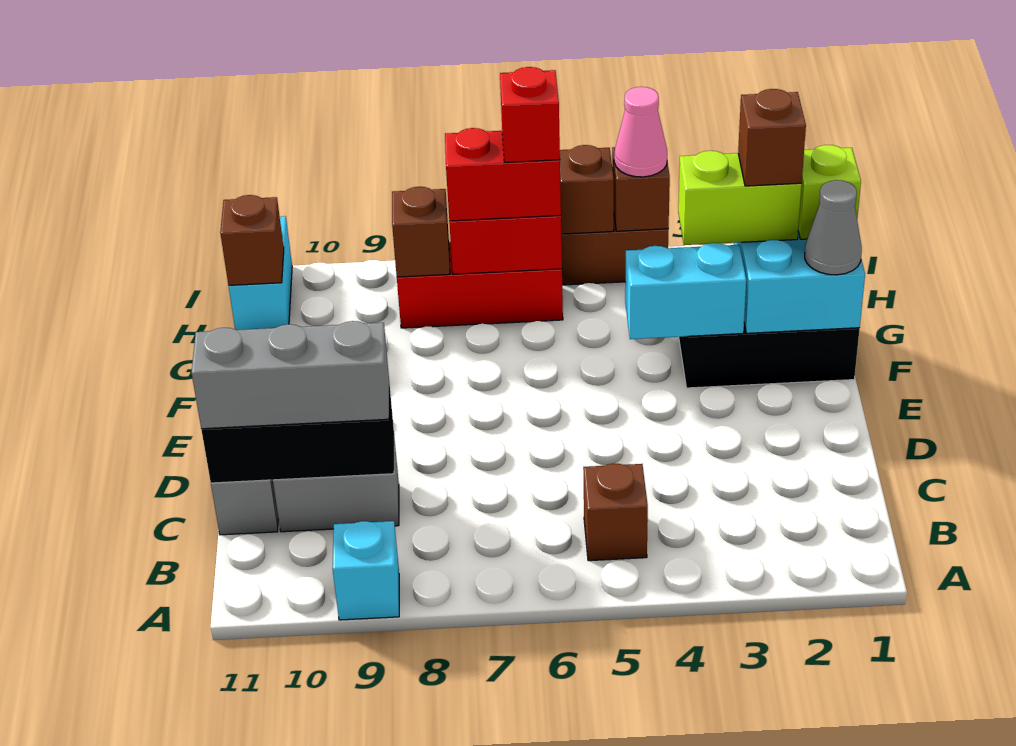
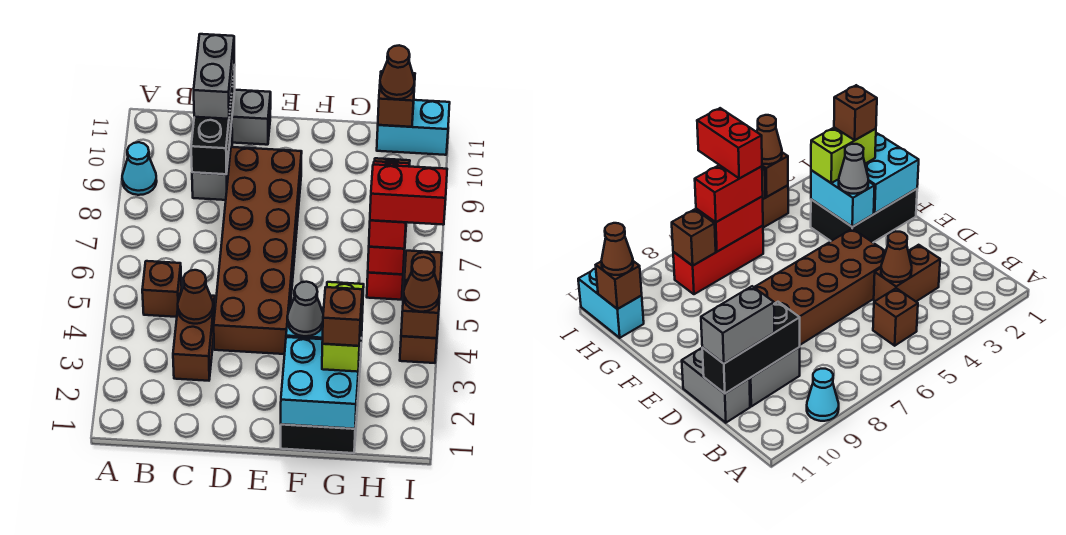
cyan brick A9 level 1 -> cyan cone A9 level 1
none -> brown brick C3:C4 level 1
none -> brown cone C4 level 2
grey brick C9:C11 level 3 -> grey brick C10:C11 level 3
none -> brown brick D4:E9 level 1
grey cone F1 level 3 -> grey cone F3 level 3
cyan brick F3:F4 level 2 -> cyan brick F3:G3 level 2
lime brick G1 level 3 -> none
red brick H6 level 4 -> red brick H6:I6 level 4
none -> brown cone H11 level 3
pink cone I4 level 3 -> brown cone I4 level 3

